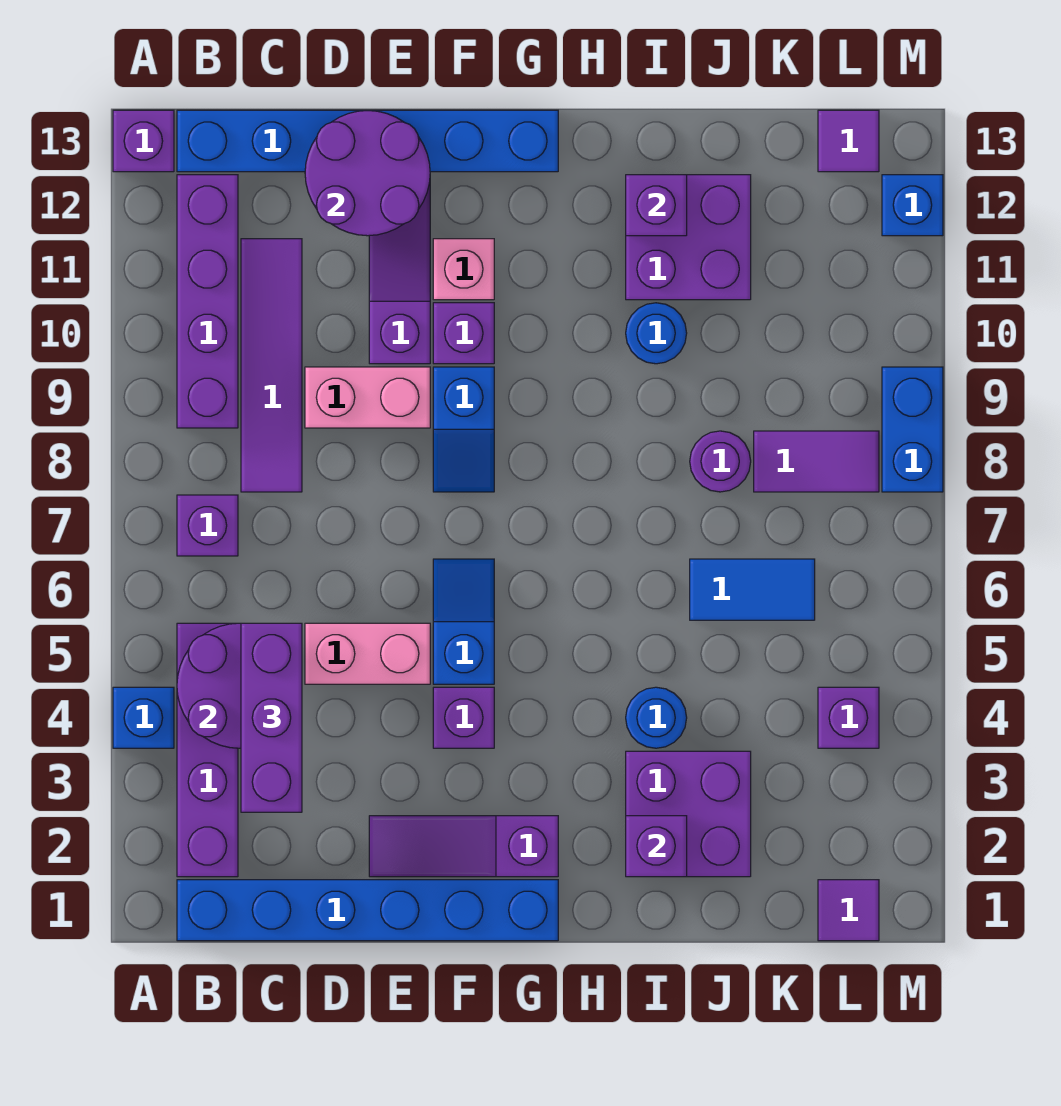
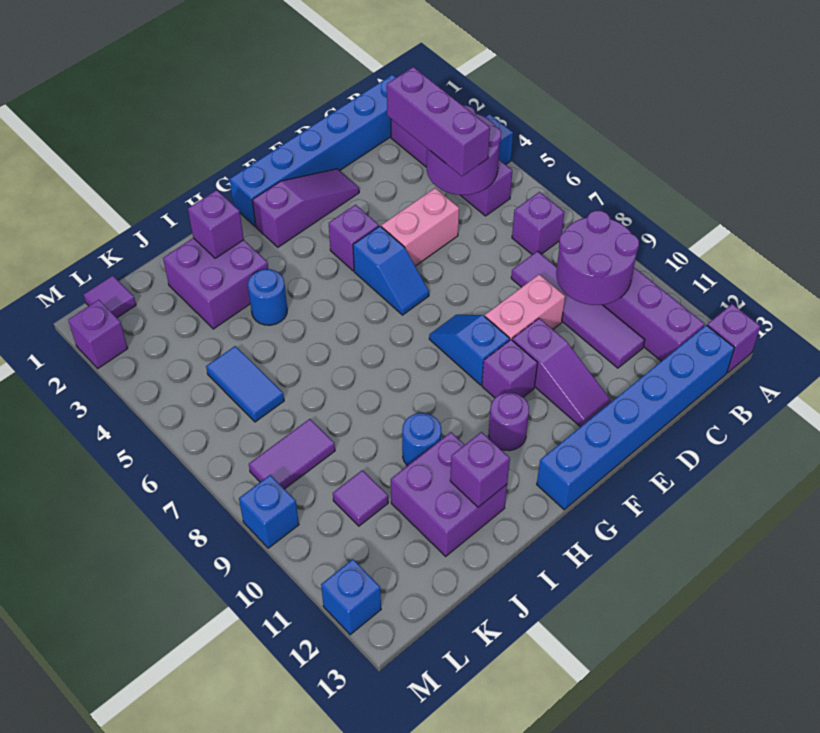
purple round brick D12:E13 level 2 -> purple round brick B9:C10 level 2
pink brick F11 level 1 -> none
blue tile J6:K6 level 1 -> blue tile K5:K6 level 1
purple round brick J8 level 1 -> purple round brick G11 level 1
purple brick L4 level 1 -> purple brick M2 level 1
purple tile L13 level 1 -> purple tile K10 level 1
blue brick M8:M9 level 1 -> blue brick M9 level 1

